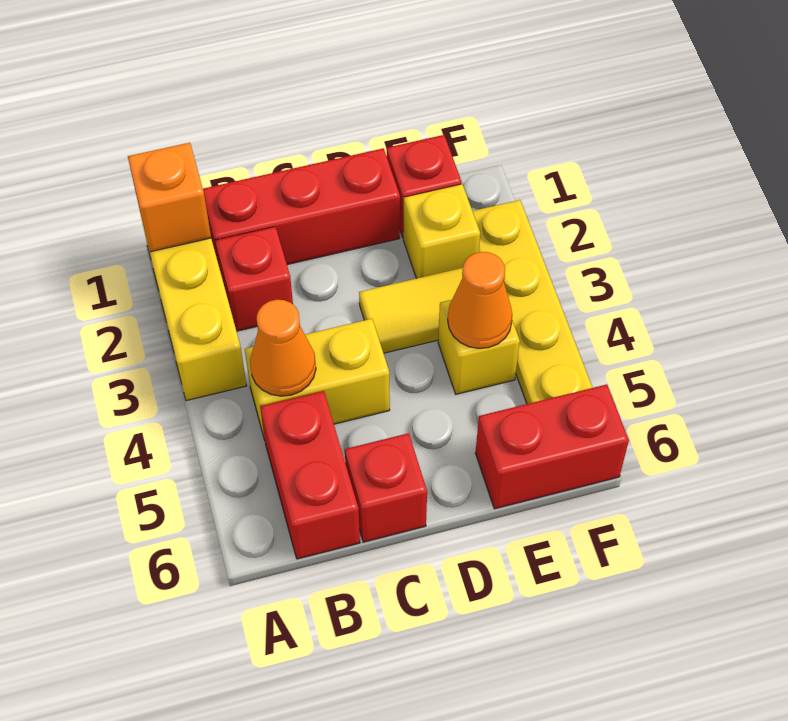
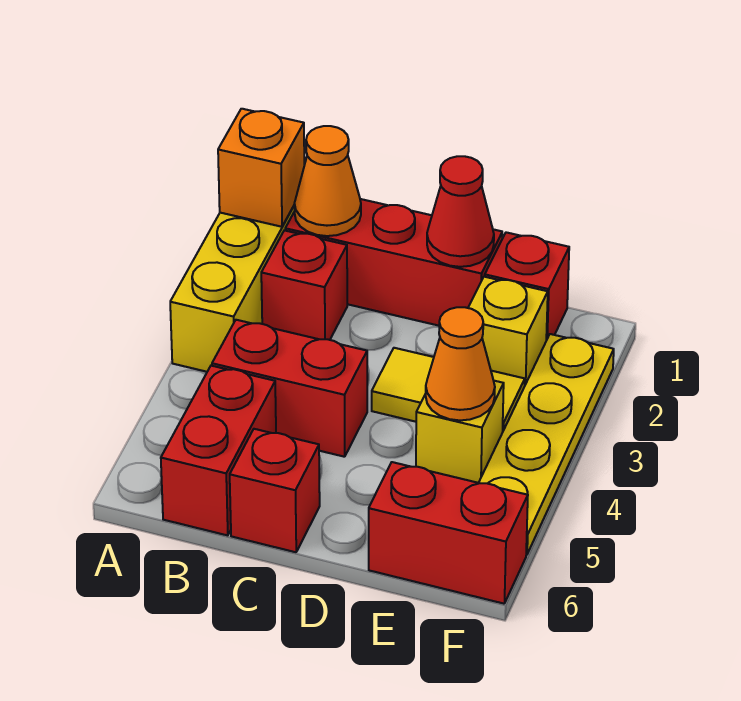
yellow brick B4:C4 level 1 -> red brick B4:C4 level 1
orange cone B4 level 2 -> orange cone B1 level 2
none -> red cone D1 level 2

